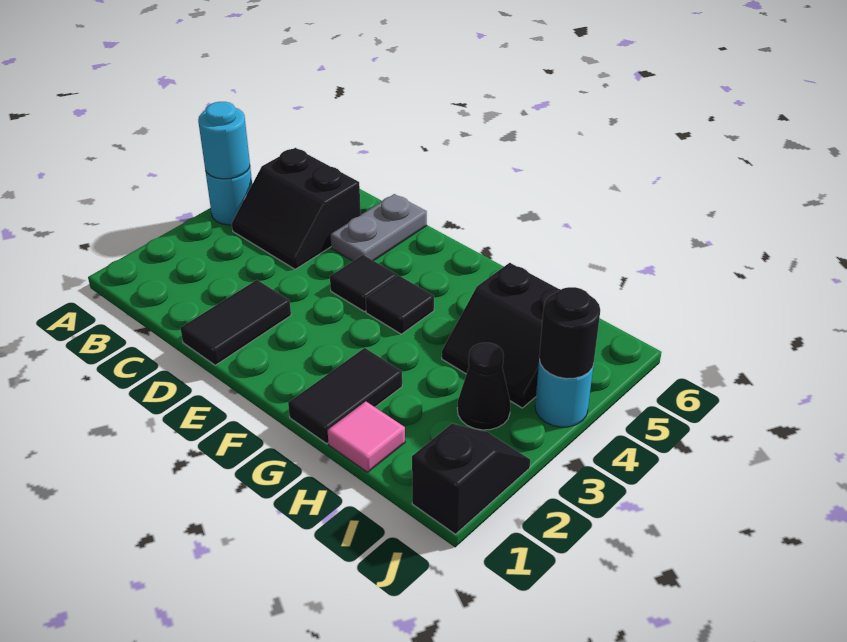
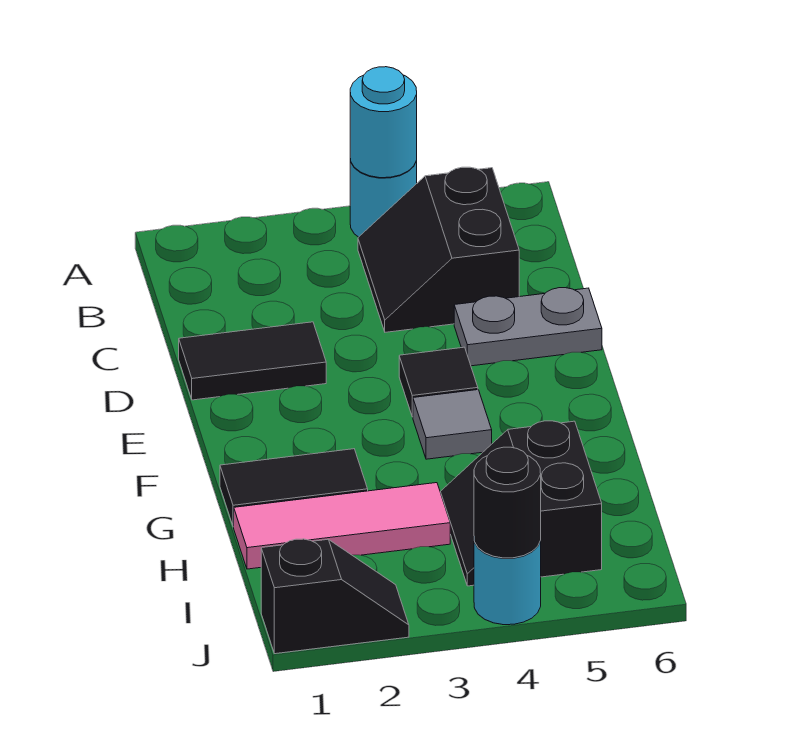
black tile F4 level 1 -> grey tile F4 level 1
pink tile H1 level 1 -> pink tile H1:H3 level 1
black cone I3 level 1 -> none

